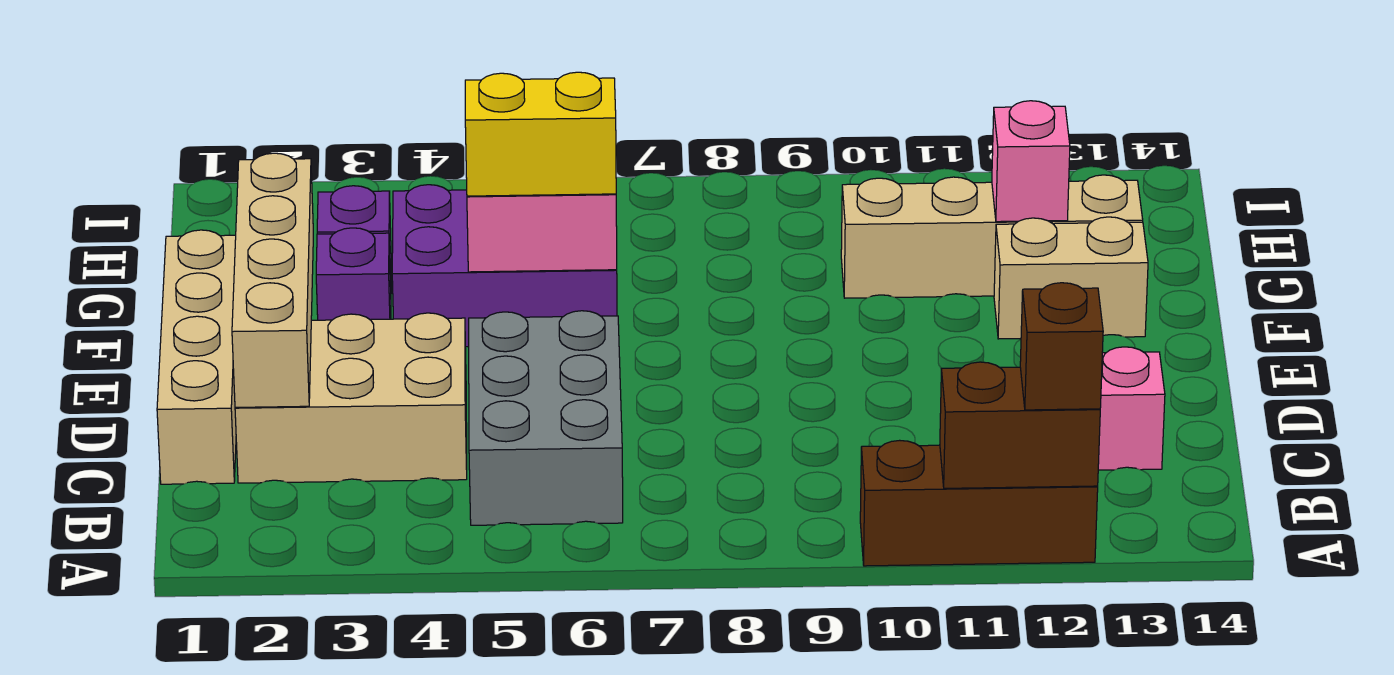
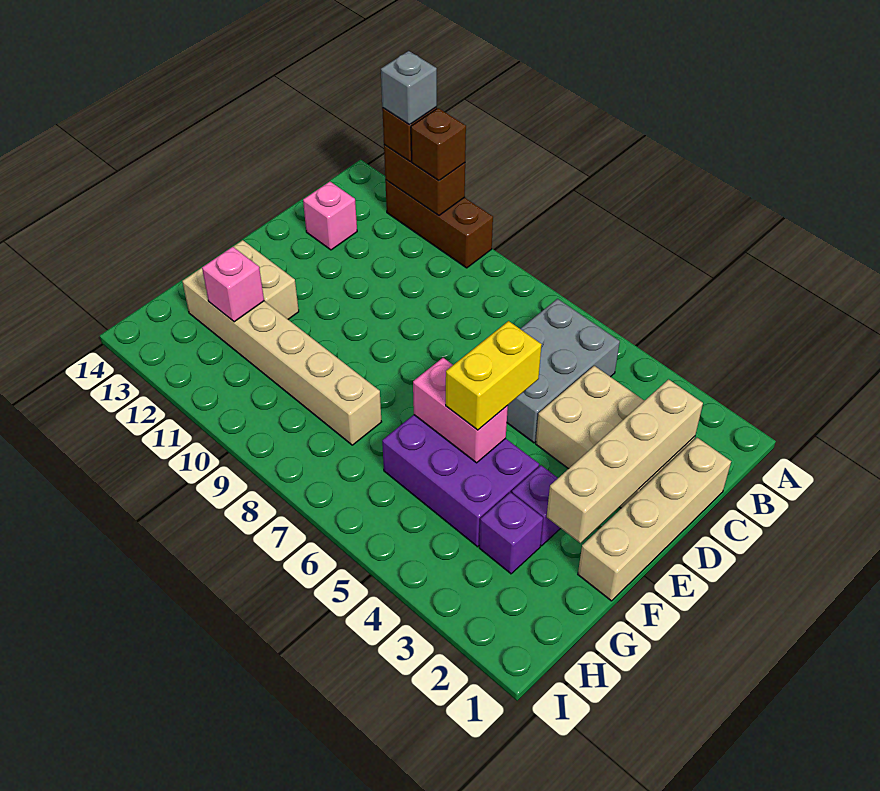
none -> brown brick A11 level 3
none -> grey brick A12 level 4
yellow brick F5:F6 level 3 -> yellow brick E5:F5 level 3
tan brick G10:G13 level 1 -> tan brick G8:G13 level 1

